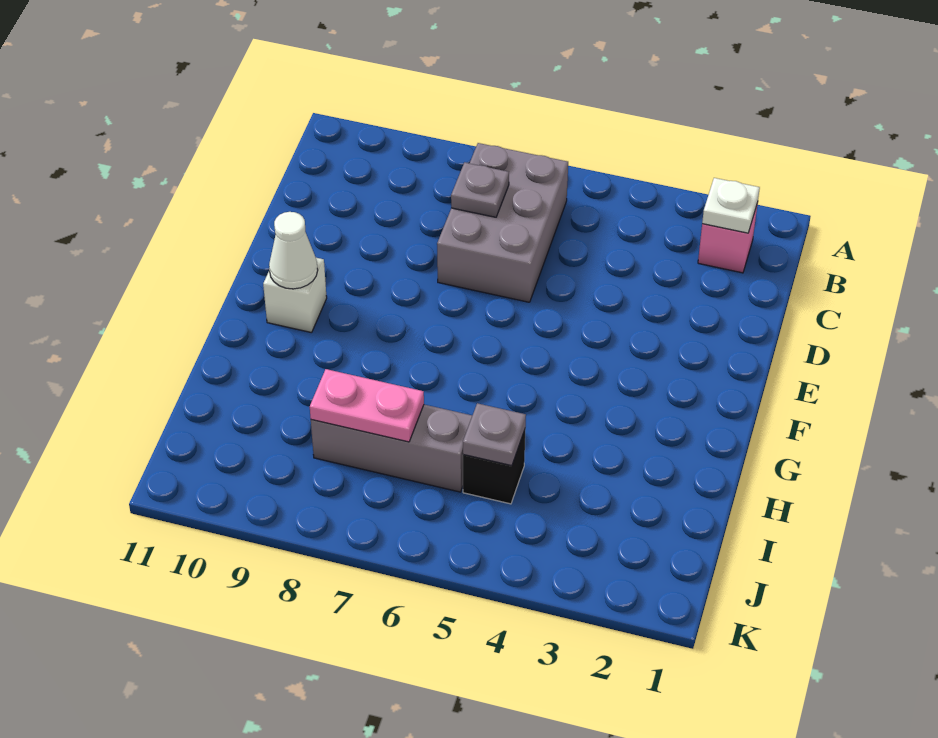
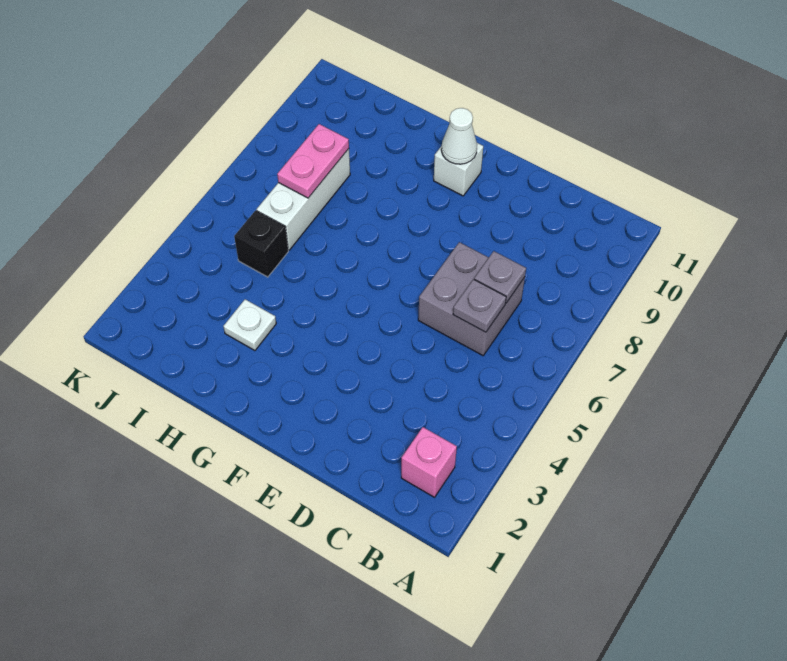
white plate B2 level 2 -> white plate H3 level 1
grey brick B6:D7 level 1 -> grey brick C6:D7 level 1
grey plate I5 level 2 -> grey plate C6 level 2
grey brick I6:I8 level 1 -> white brick I6:I8 level 1

